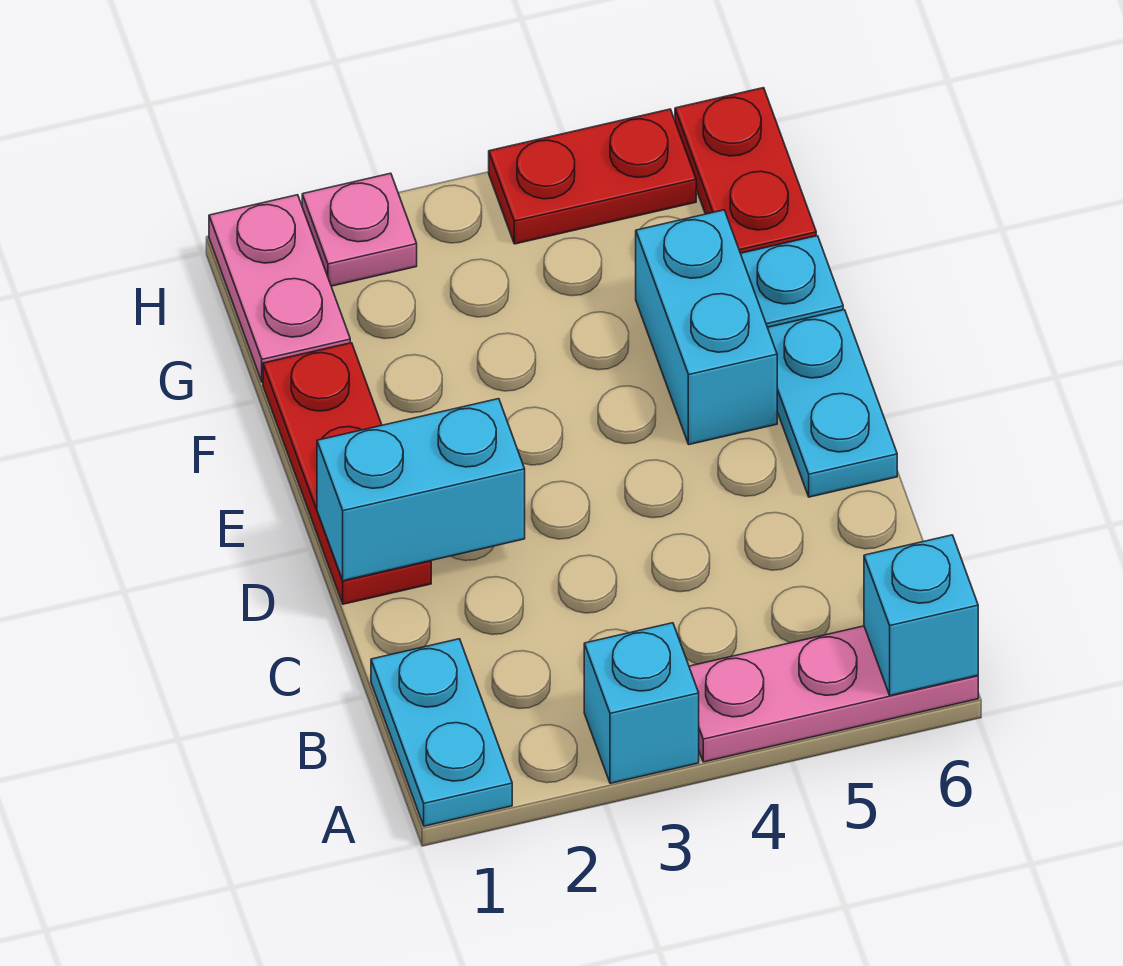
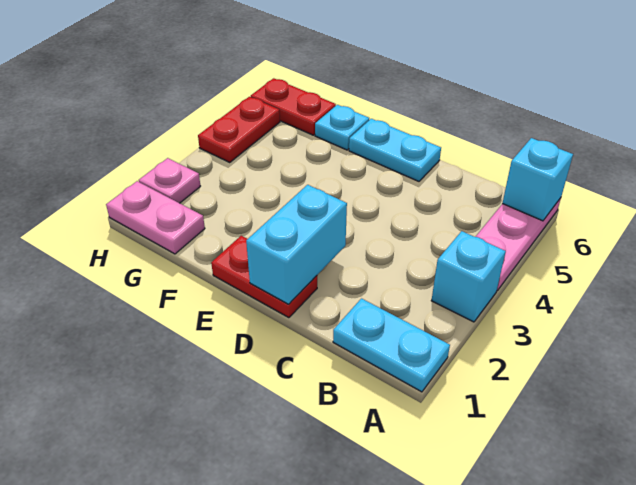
red plate D1:F1 level 1 -> red plate D1:E1 level 1
cyan brick E5:F5 level 1 -> none

